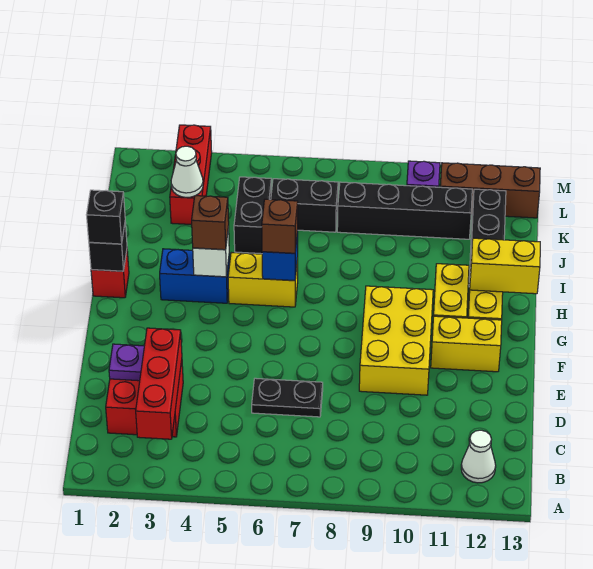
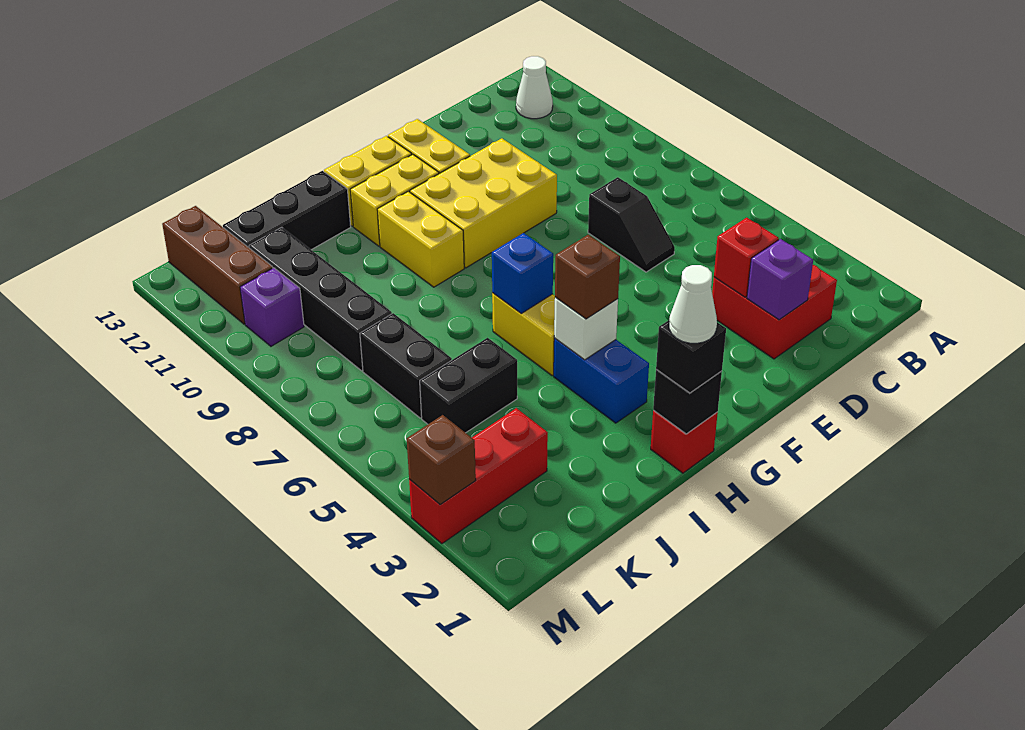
red brick B3:D3 level 2 -> red brick D3 level 2
purple plate D2 level 2 -> purple brick D2 level 2
black plate D6:D7 level 1 -> black slope D6:D7 level 1 top 7
brown brick H6 level 3 -> brown brick M3 level 2
yellow brick H12:H13 level 2 -> yellow brick H9:H10 level 1
white cone K3 level 2 -> white cone H1 level 4

